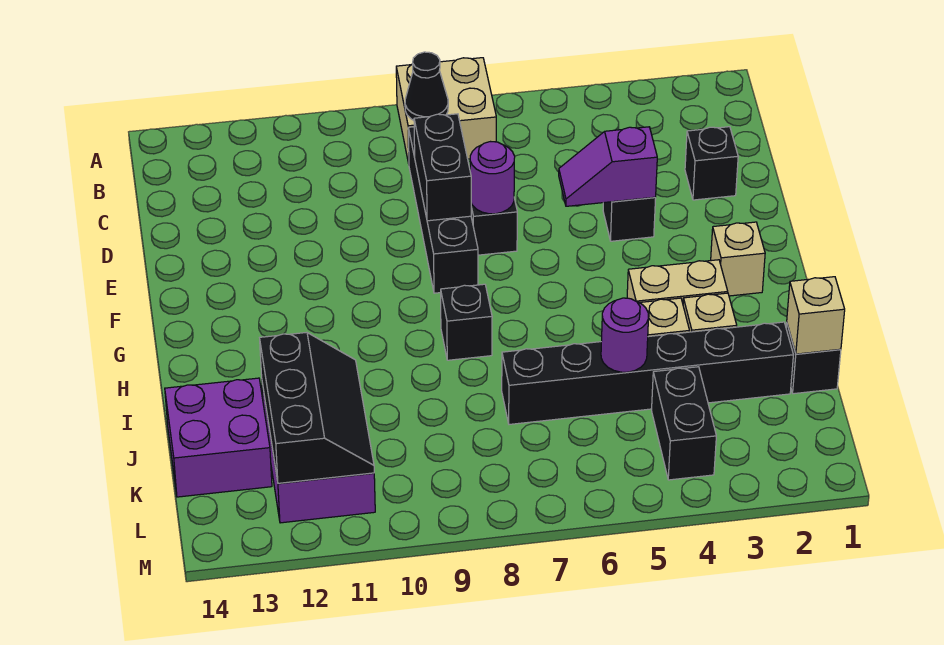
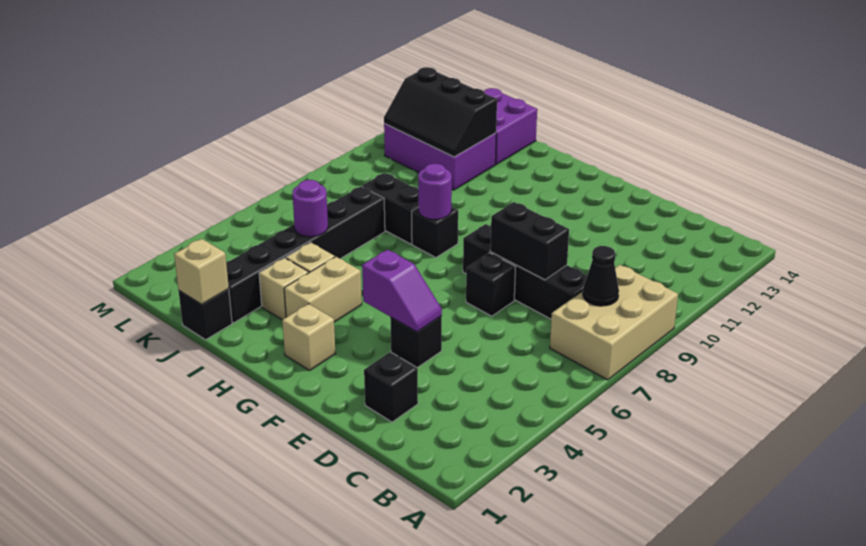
tan brick A7:B8 level 1 -> tan brick A7:B9 level 1
purple slope E4:E5 level 2 top 4 -> purple slope E4:F4 level 2 top F
purple round brick E7 level 2 -> purple round brick H8 level 2
black brick K4:L4 level 1 -> black brick I8:J8 level 1

